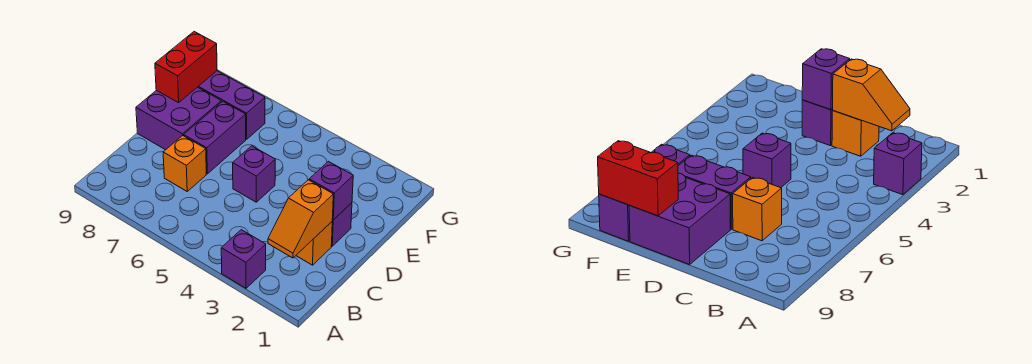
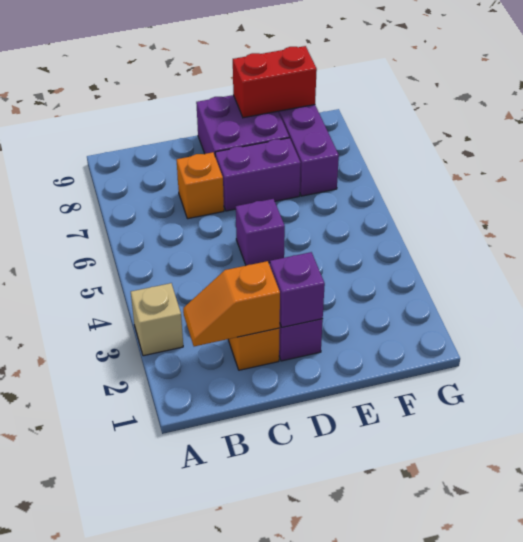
purple brick A3 level 1 -> tan brick A3 level 1

